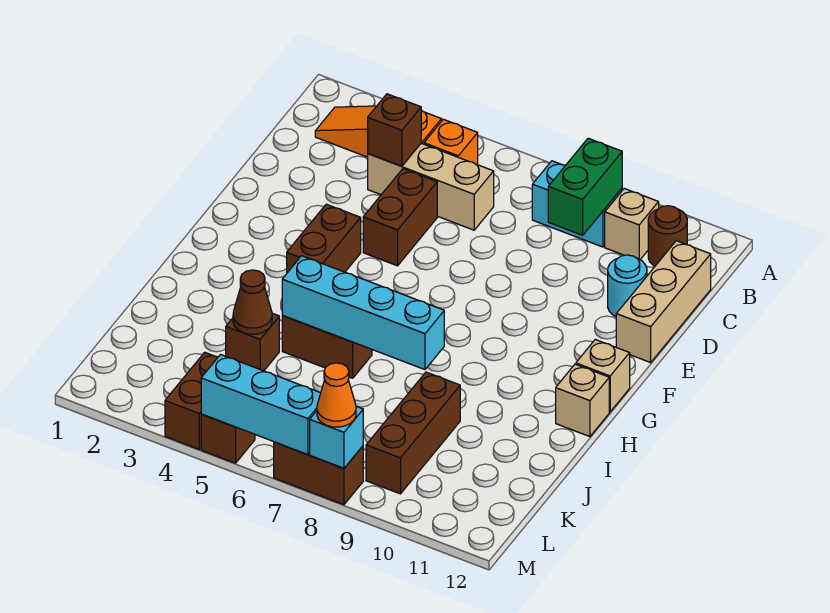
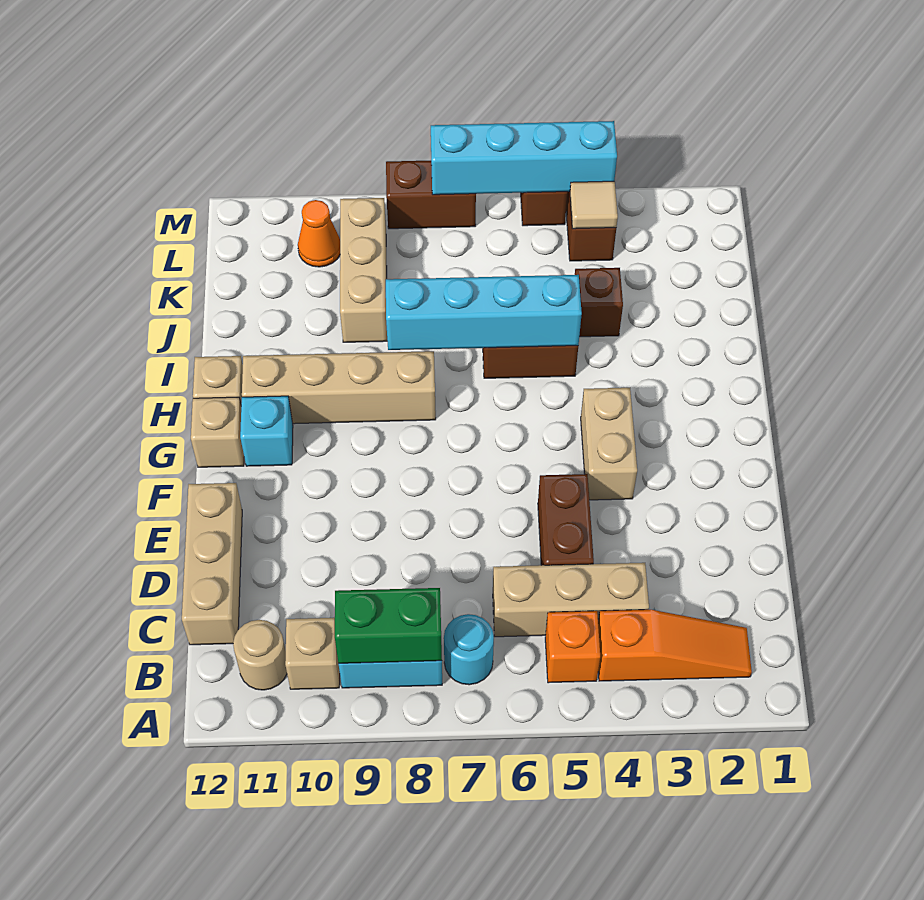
green brick B9:C9 level 2 -> green brick B8:B9 level 2
brown round brick B11 level 1 -> tan round brick B11 level 1
brown brick C4 level 2 -> none
cyan round brick D11 level 1 -> cyan round brick B7 level 1
brown brick F4:G4 level 1 -> tan brick F4:G4 level 1
none -> tan brick H8:H11 level 1
brown cone J4 level 2 -> none
brown brick J9:L9 level 1 -> tan brick J9:L9 level 1
none -> tan tile L4 level 2
cyan brick M5:M7 level 2 -> cyan brick M4:M7 level 2
cyan brick M8 level 2 -> cyan brick G11 level 1
orange cone M8 level 3 -> orange cone L10 level 1

